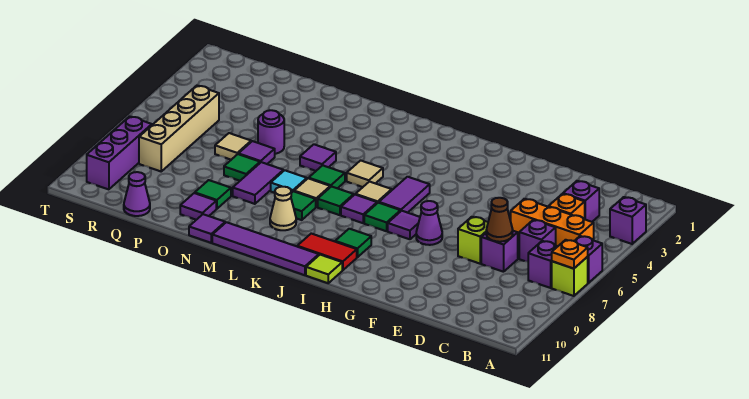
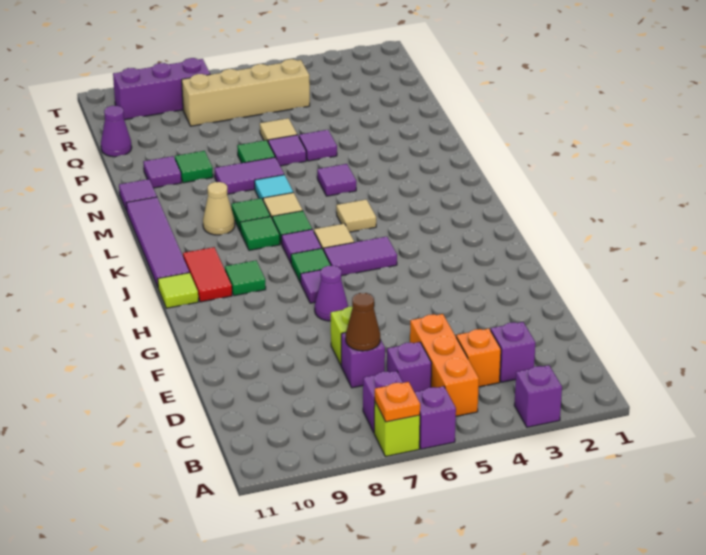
green tile L6 level 1 -> green tile K8 level 1
purple round brick O5 level 1 -> purple tile O5 level 1

